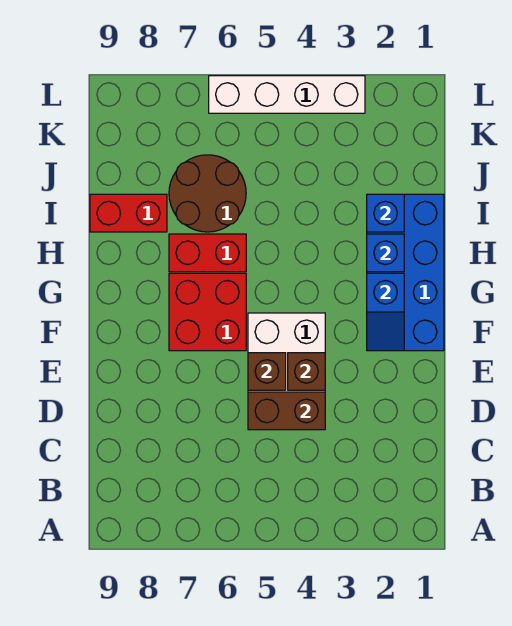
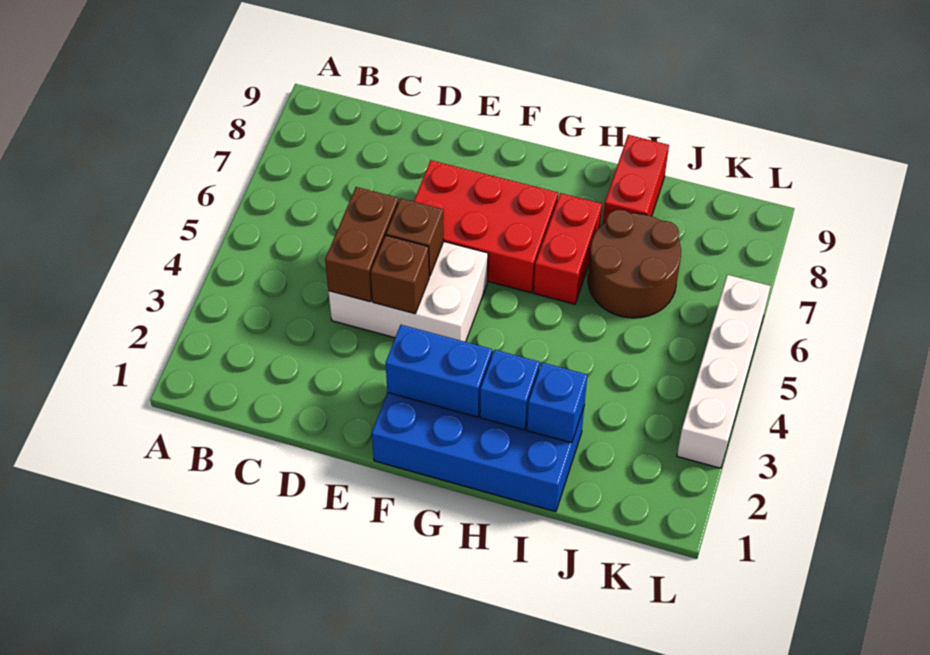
blue slope F2:G2 level 2 top G -> blue brick F2:G2 level 2
red brick F6:G7 level 1 -> red brick E6:G7 level 1

